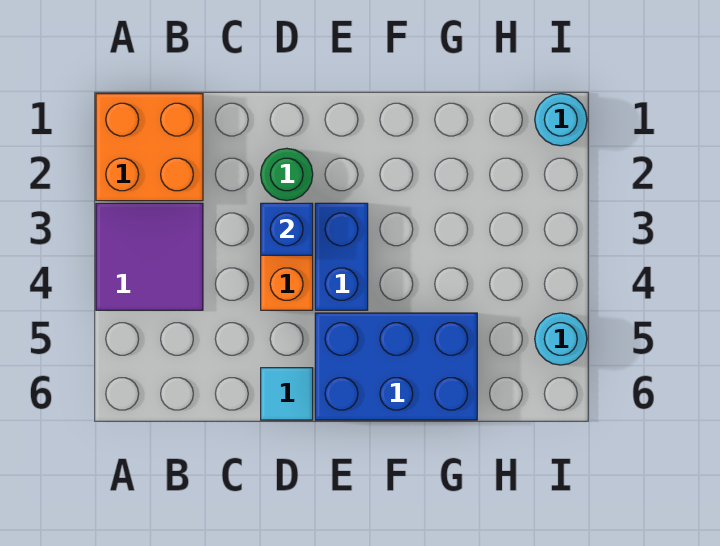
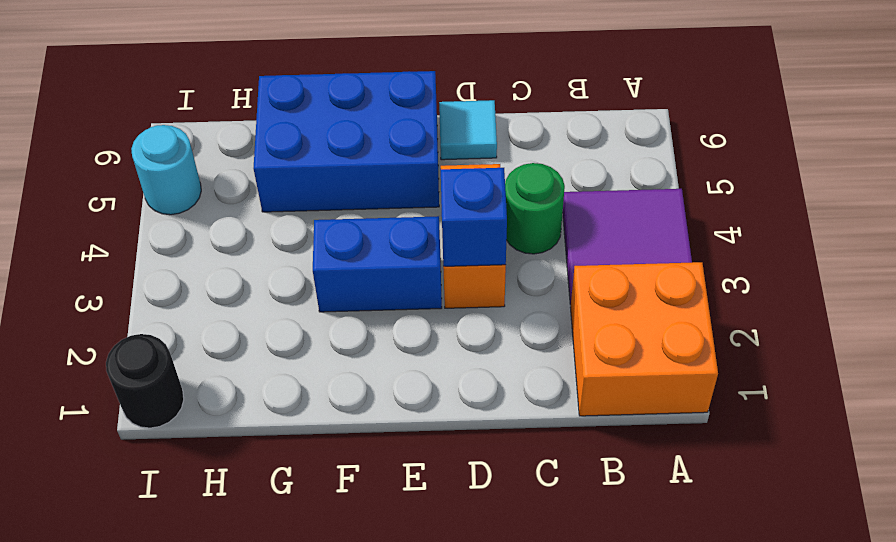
green round brick D2 level 1 -> green round brick C4 level 1
blue brick E3:E4 level 1 -> blue brick E3:F3 level 1
cyan round brick I1 level 1 -> black round brick I1 level 1

